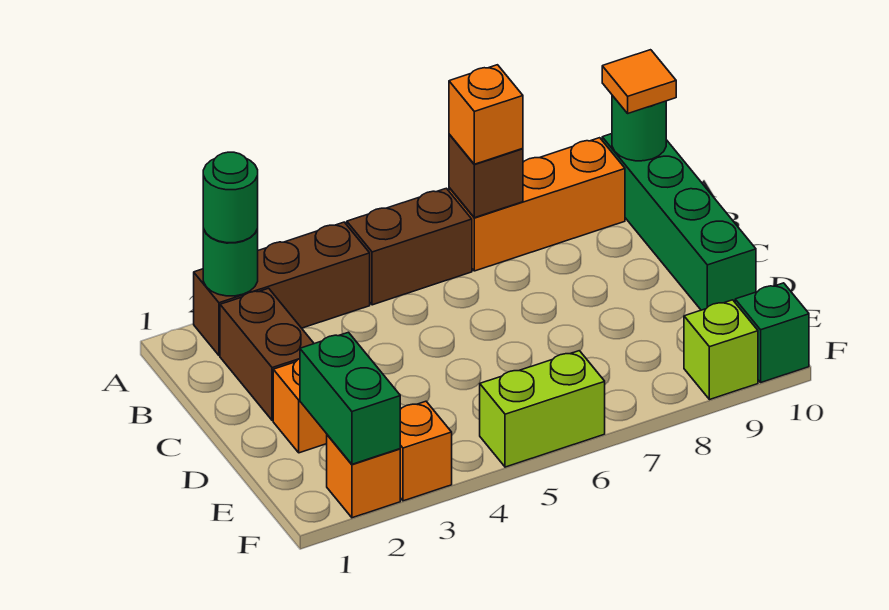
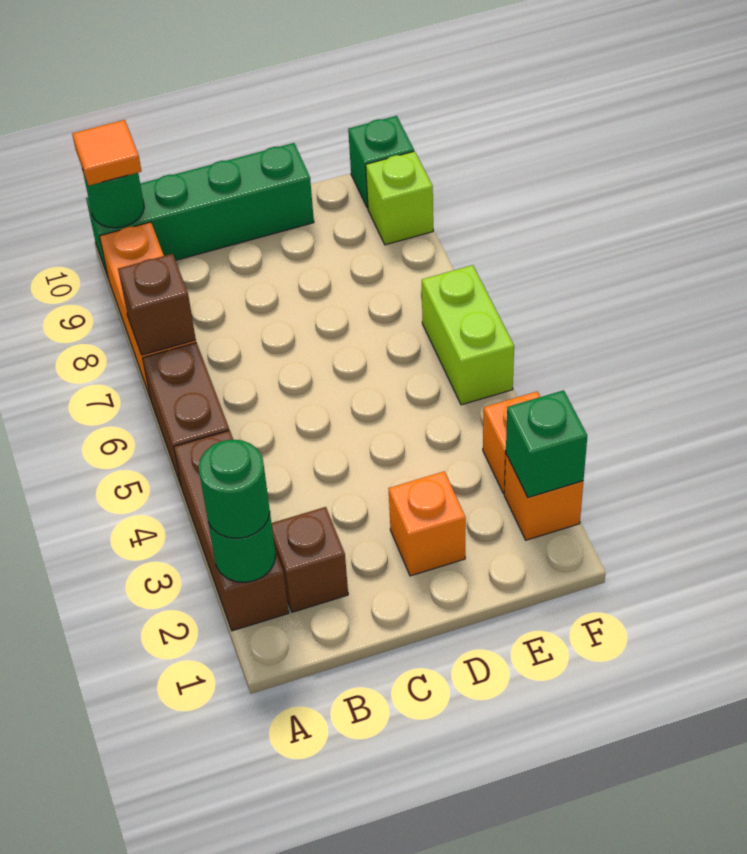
orange brick A7 level 3 -> none
brown brick B2:C2 level 1 -> brown brick B2 level 1
green brick E2:F2 level 2 -> green brick F2 level 2

